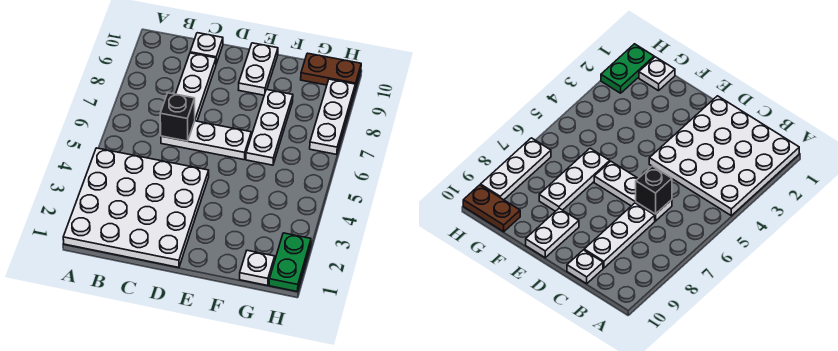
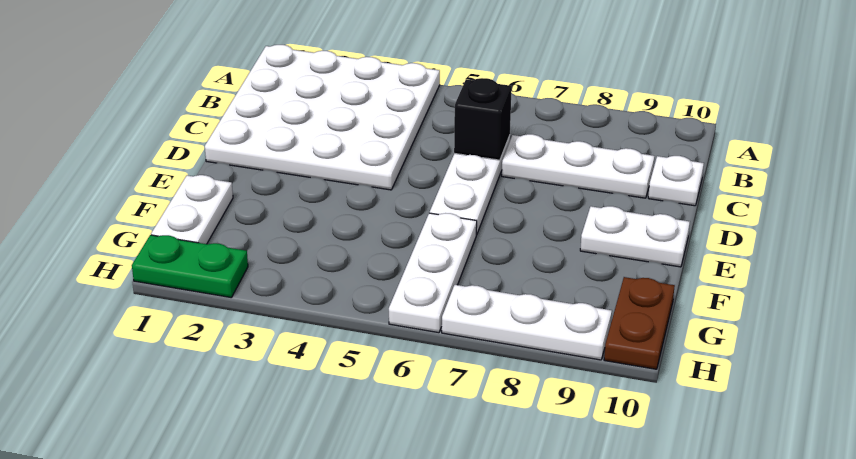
white plate F6:F8 level 1 -> white plate F6:H6 level 1
white plate G1 level 1 -> white plate F1:G1 level 1

